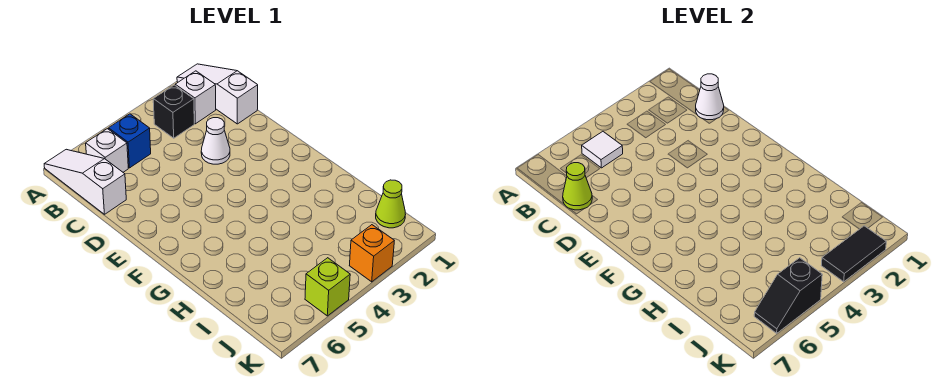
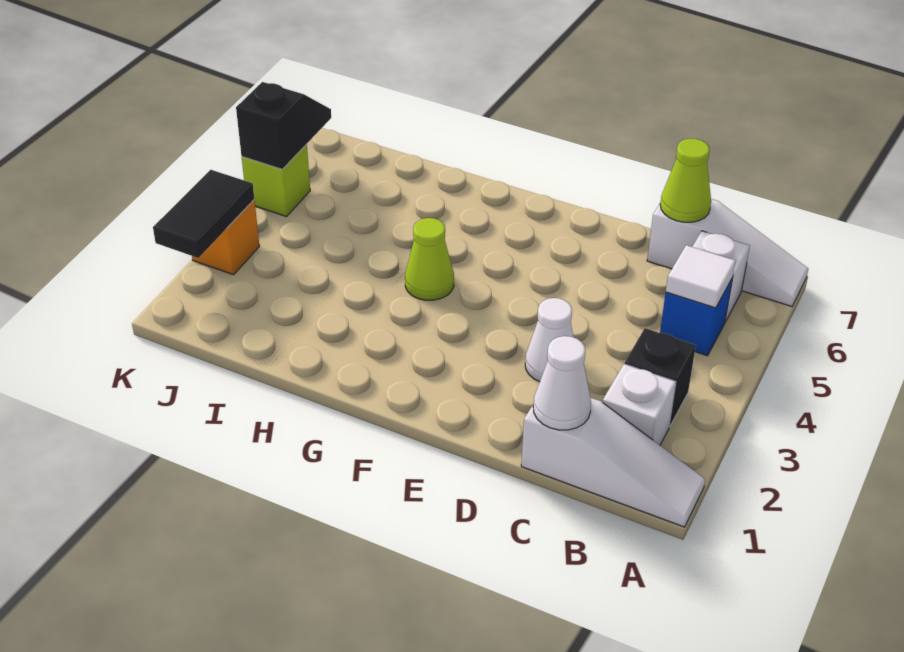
lime cone J1 level 1 -> lime cone G4 level 1

